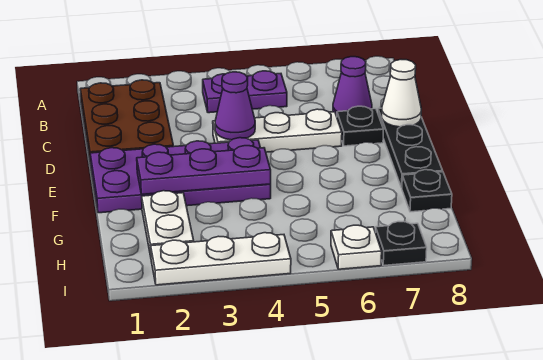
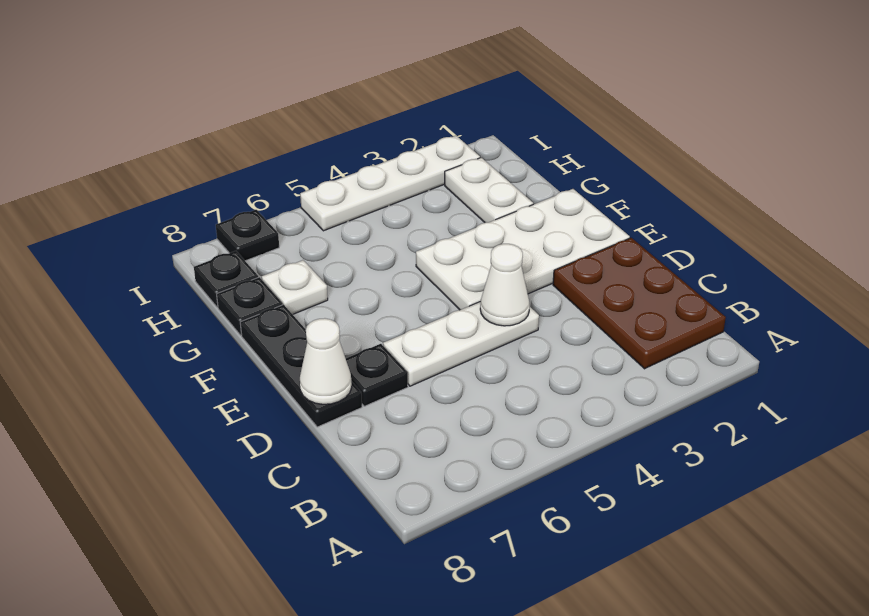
purple plate B4:B5 level 1 -> none
purple cone C7 level 1 -> none
purple cone D4 level 2 -> white cone D4 level 2
purple plate E1:F4 level 1 -> white plate E1:F4 level 1
purple plate F2:F4 level 2 -> none
none -> black plate H8 level 1
white plate I2:I4 level 1 -> white plate I2:I5 level 1
white plate I6 level 1 -> white plate G7 level 1

